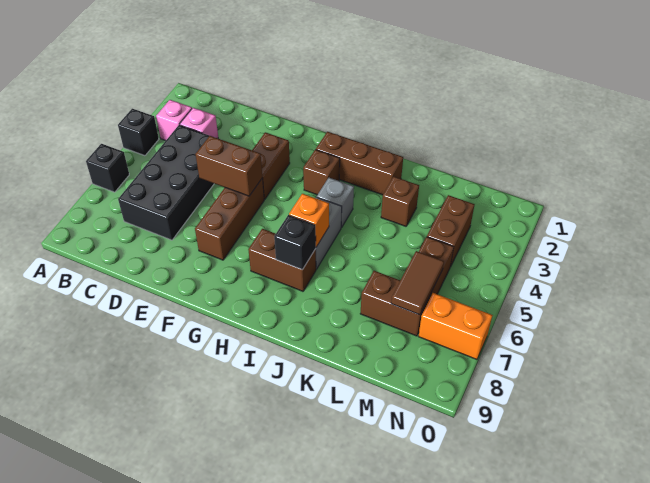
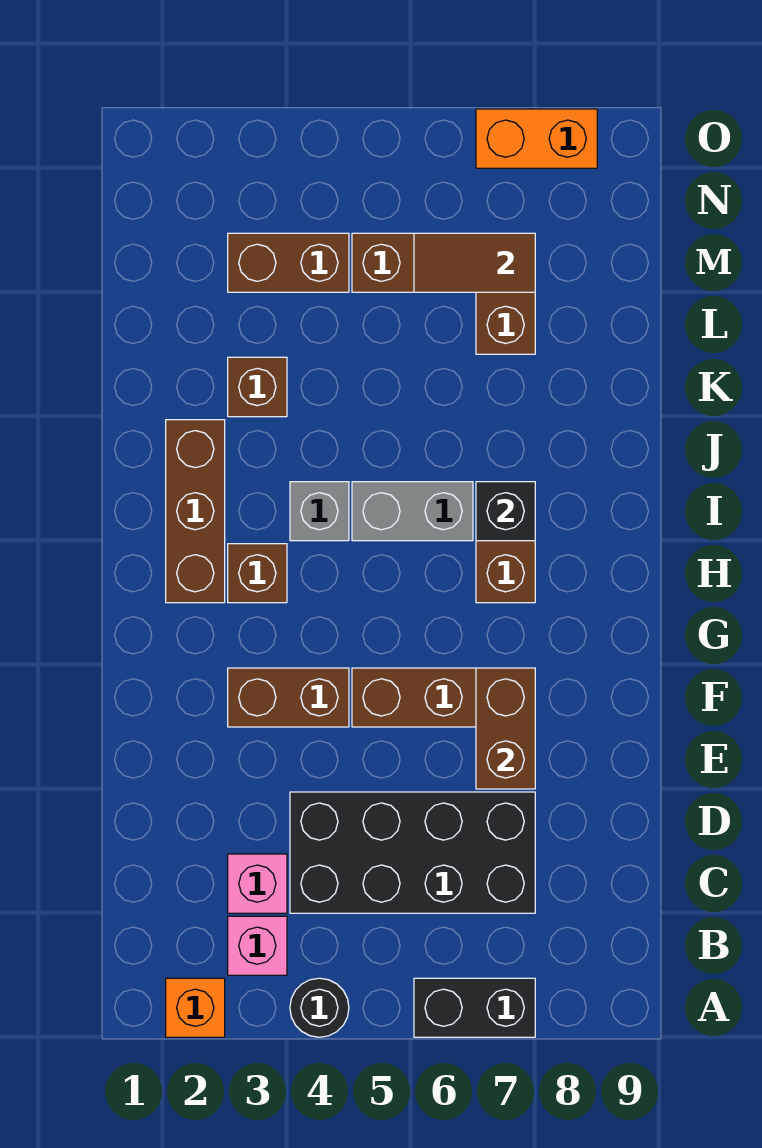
black brick A4 level 1 -> black round brick A4 level 1
black brick A6 level 1 -> black brick A6:A7 level 1
brown brick E5:F5 level 2 -> brown brick E7:F7 level 2
orange brick I6 level 2 -> orange brick A2 level 1
orange brick N7:O7 level 1 -> orange brick O7:O8 level 1

